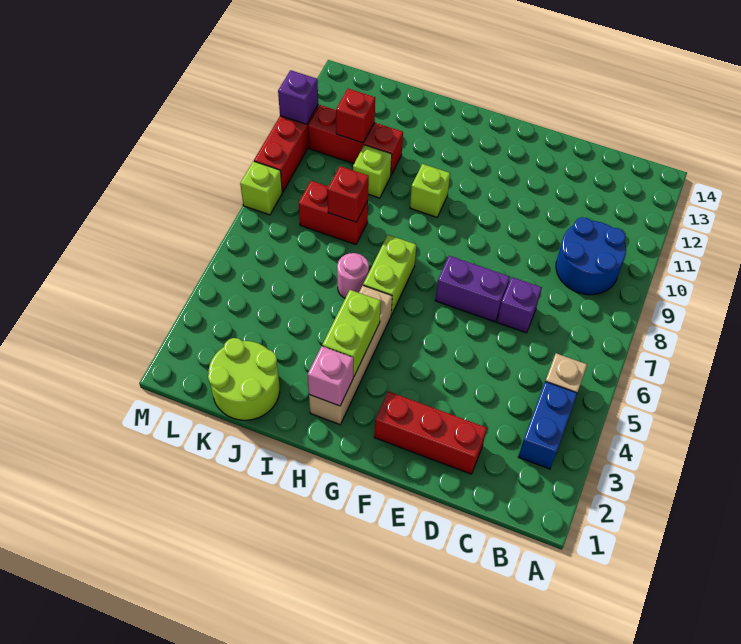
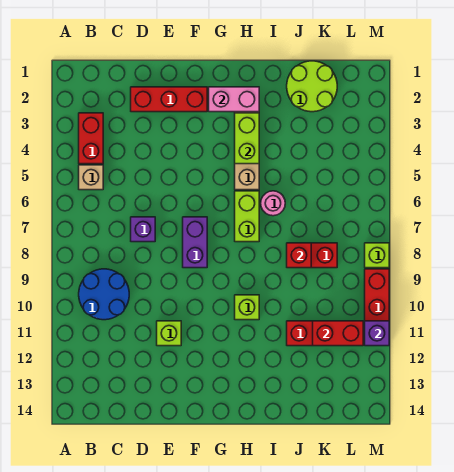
blue brick B3:B4 level 1 -> red brick B3:B4 level 1
purple brick E7:F7 level 1 -> purple brick F7:F8 level 1
pink brick H2 level 2 -> pink brick G2:H2 level 2
lime brick J10 level 1 -> lime brick E11 level 1
red brick K11 level 2 -> red brick K11:L11 level 2

